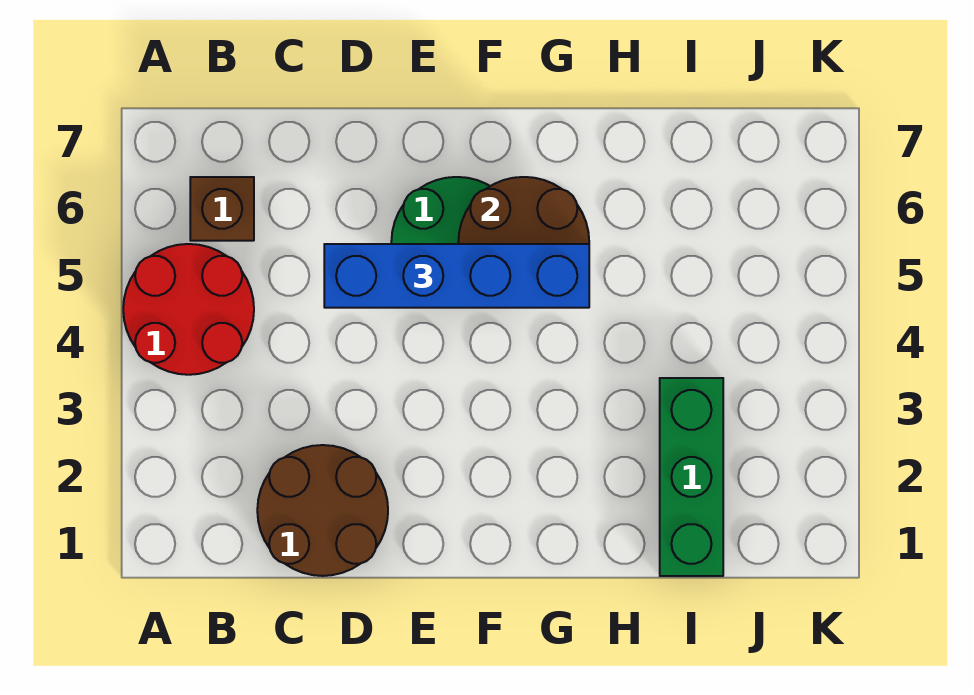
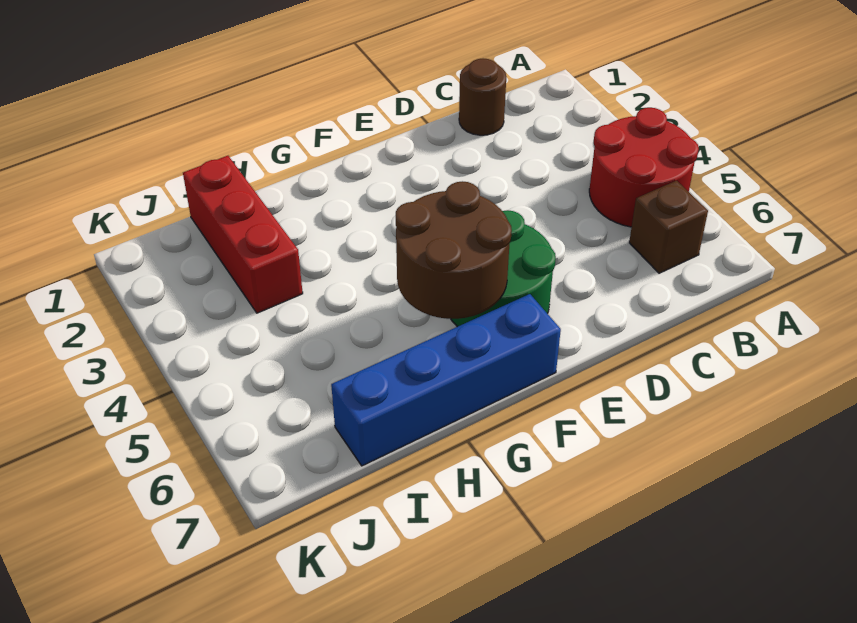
brown round brick C1:D2 level 1 -> brown round brick C1 level 1
blue brick D5:G5 level 3 -> blue brick F7:I7 level 1
green brick I1:I3 level 1 -> red brick I1:I3 level 1

